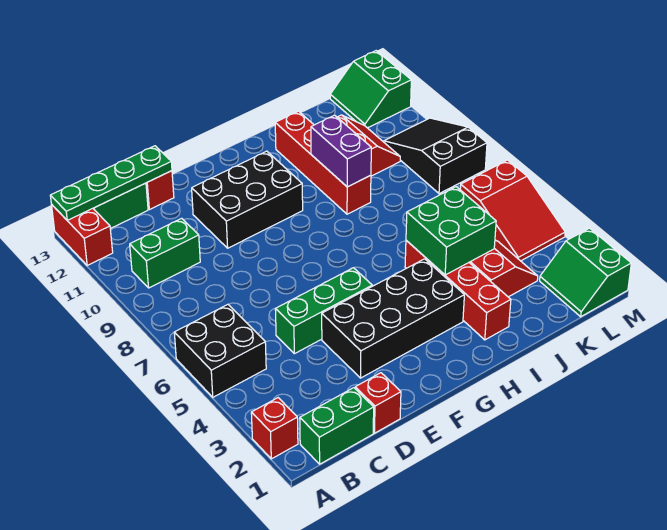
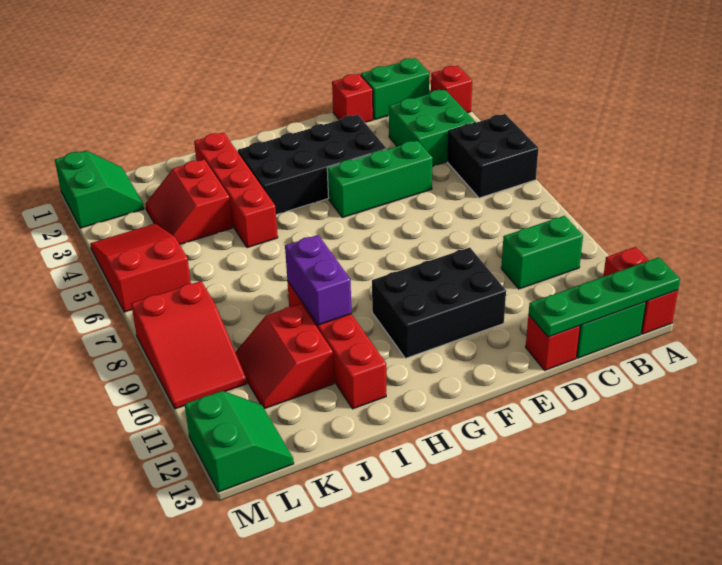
green brick I4:J5 level 2 -> green brick B3:C4 level 1
black slope L8:M10 level 1 top 8 -> red slope L8:M10 level 1 top 8

